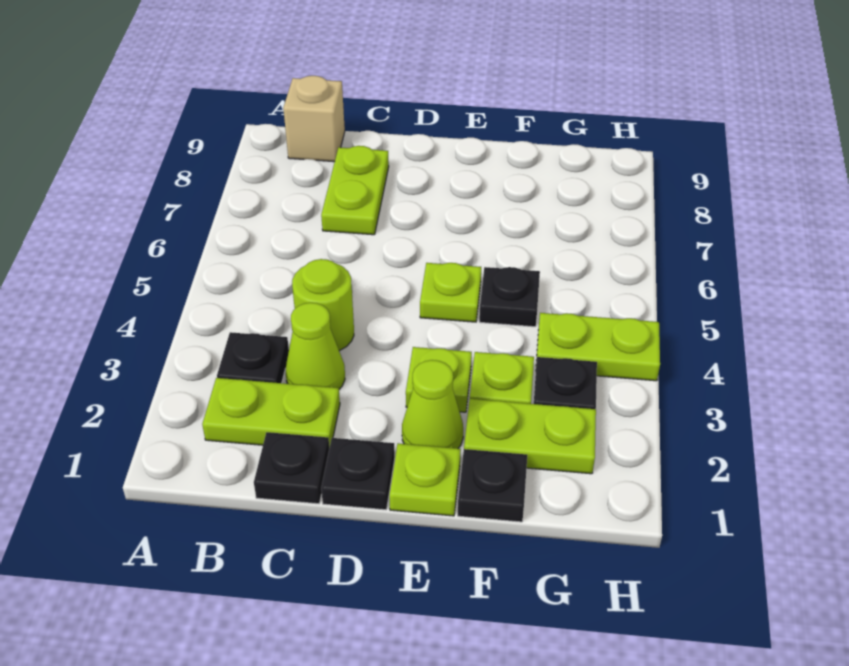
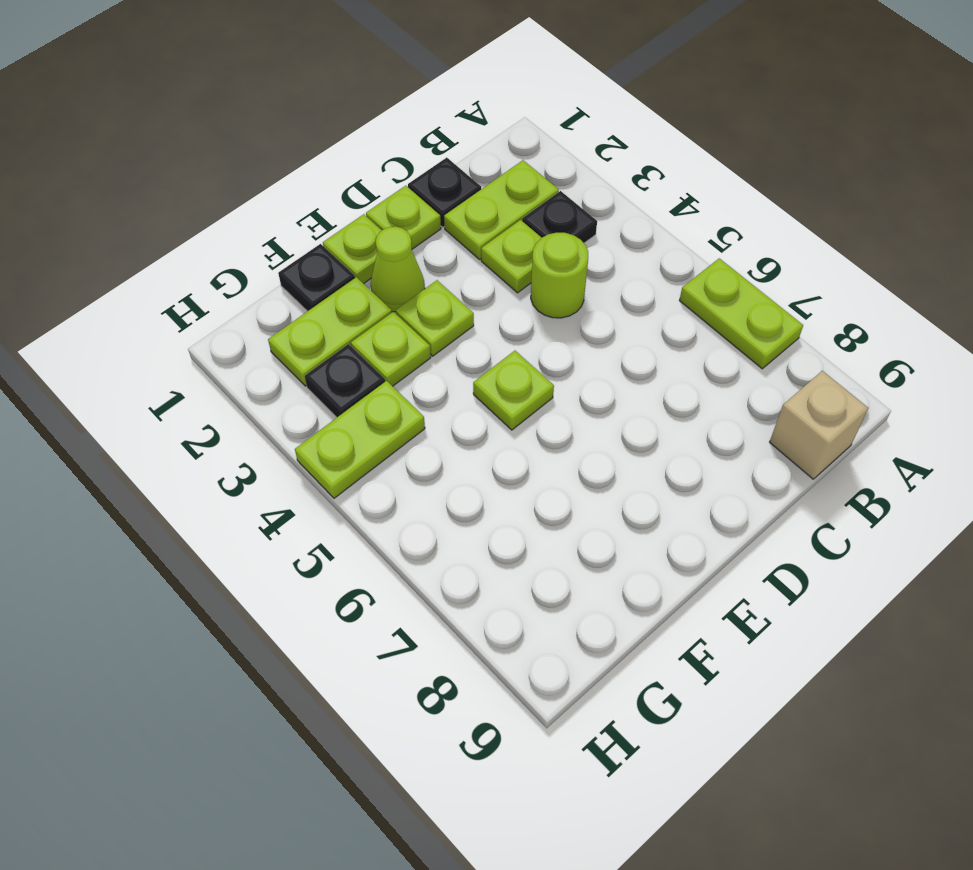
lime cone C3 level 1 -> lime plate C3 level 1
lime plate C7:C8 level 1 -> lime plate A6:A7 level 1
black plate D1 level 1 -> lime plate D1 level 1
black plate F5 level 1 -> none

